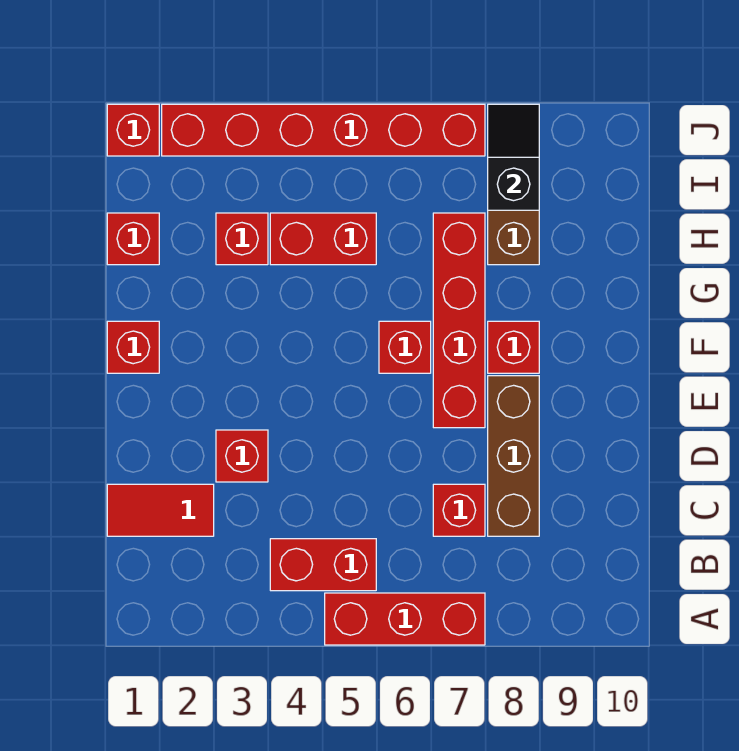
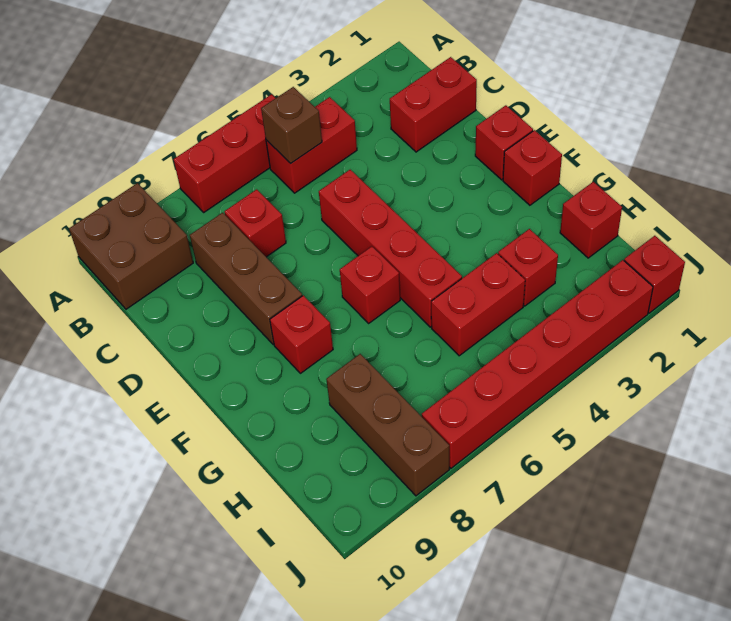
none -> brown brick A9:B10 level 1
none -> brown brick B5 level 2
red tile C1:C2 level 1 -> red brick C1:C2 level 1
red brick D3 level 1 -> red brick E1 level 1
red brick E7:H7 level 1 -> red brick D5:G5 level 1
black slope I8:J8 level 2 top I -> none

